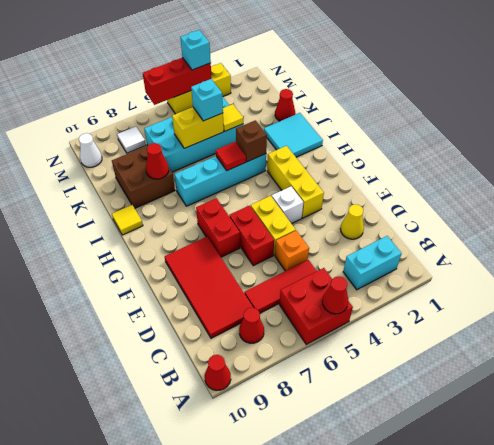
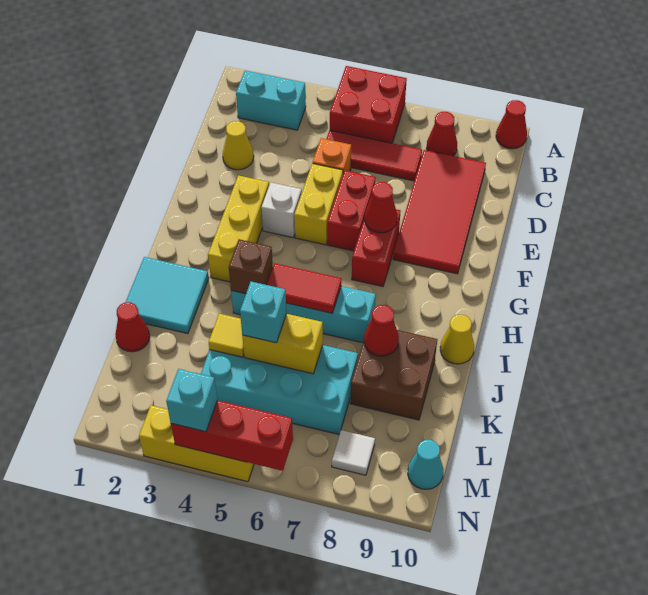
red cone A5 level 2 -> red cone F7 level 2
red tile I5 level 2 -> red tile I5:I6 level 2
yellow tile I10 level 1 -> yellow cone I10 level 1
white cone M10 level 1 -> cyan cone M10 level 1

